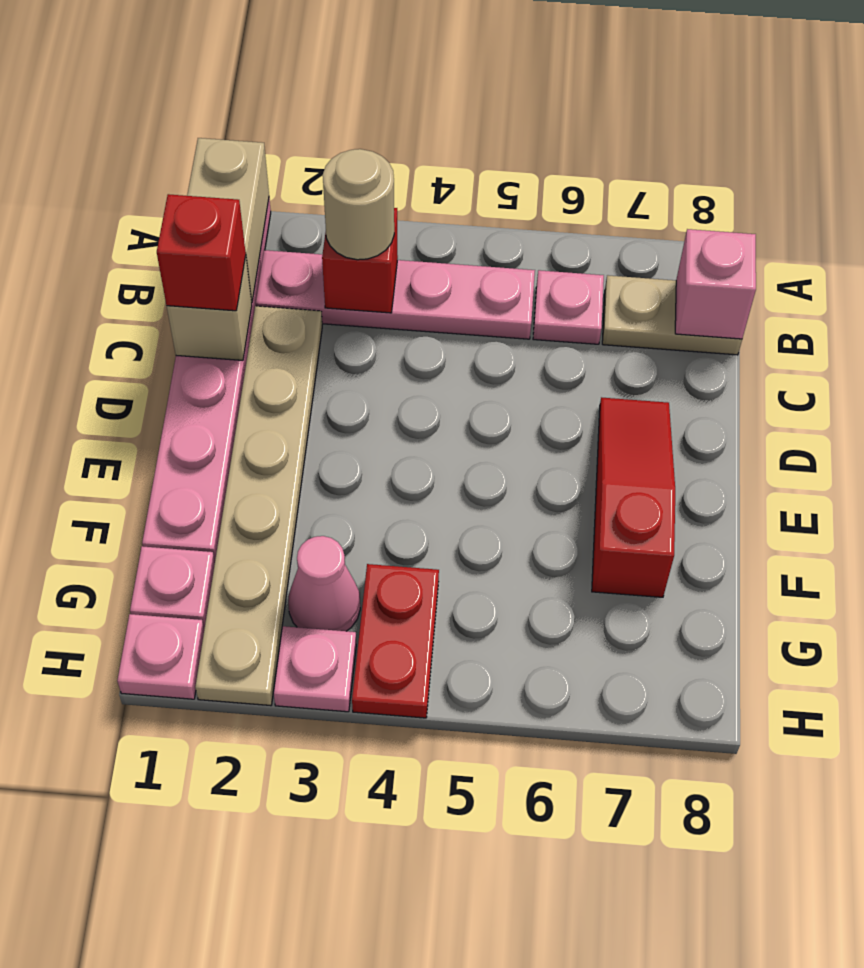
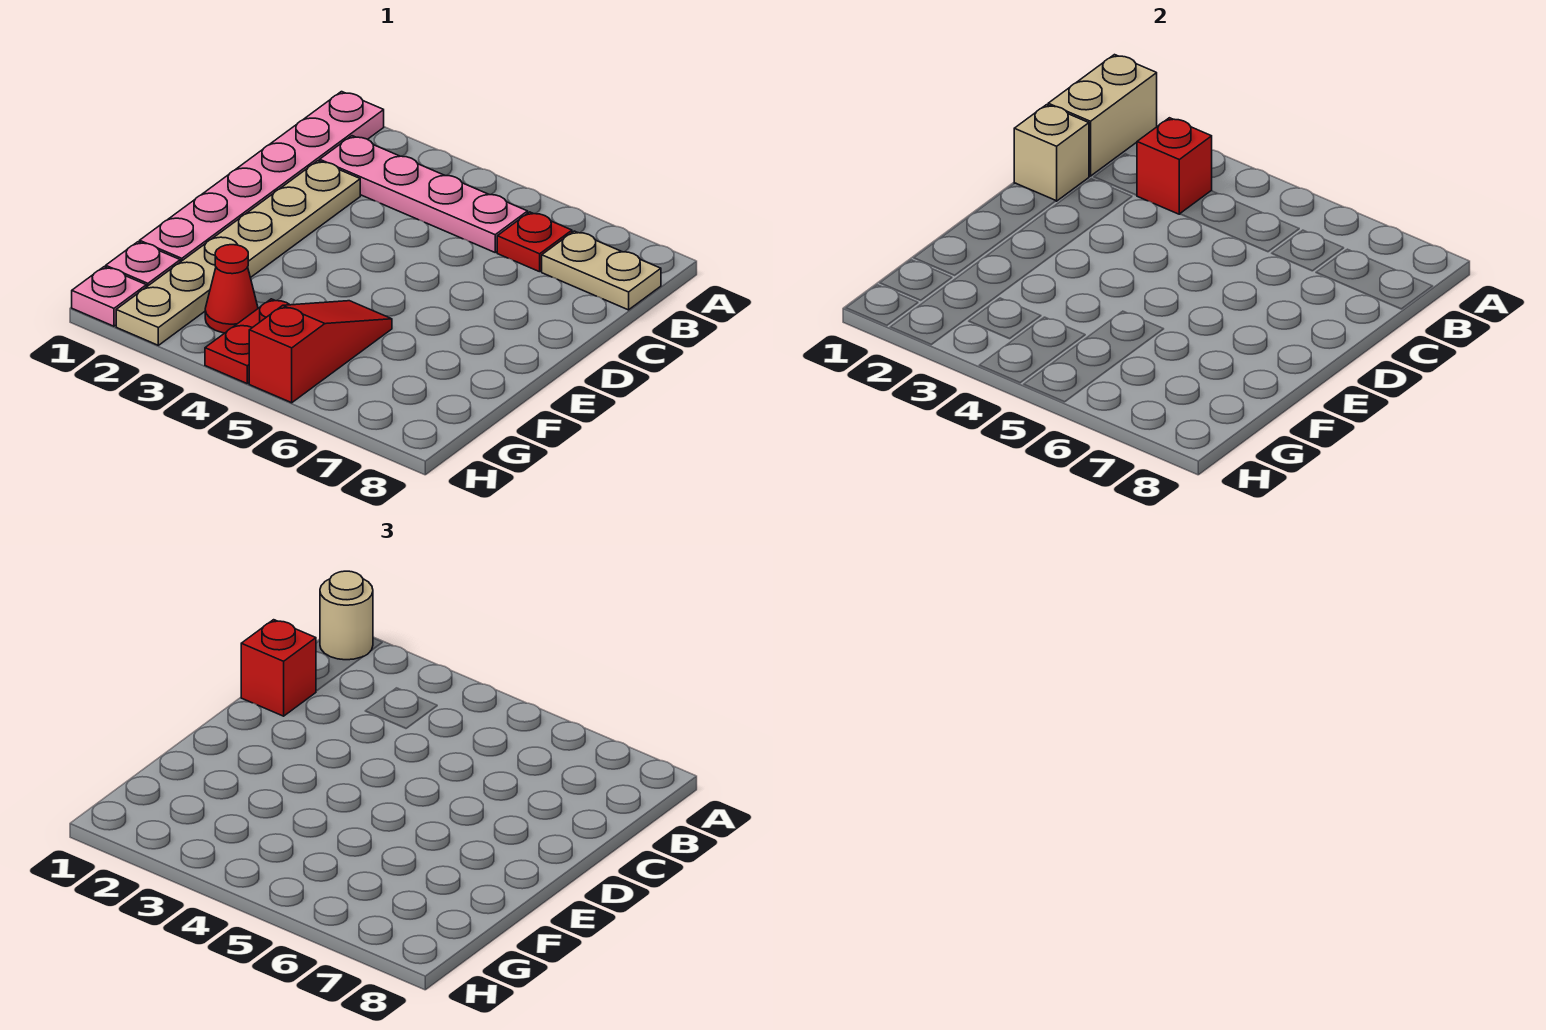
tan round brick B3 level 3 -> tan round brick A1 level 3
pink plate B6 level 1 -> red plate B6 level 1
pink brick B8 level 2 -> none
red slope D7:F7 level 1 top F -> red slope F5:H5 level 1 top H
pink cone G3 level 1 -> red cone G3 level 1
pink plate H3 level 1 -> none

